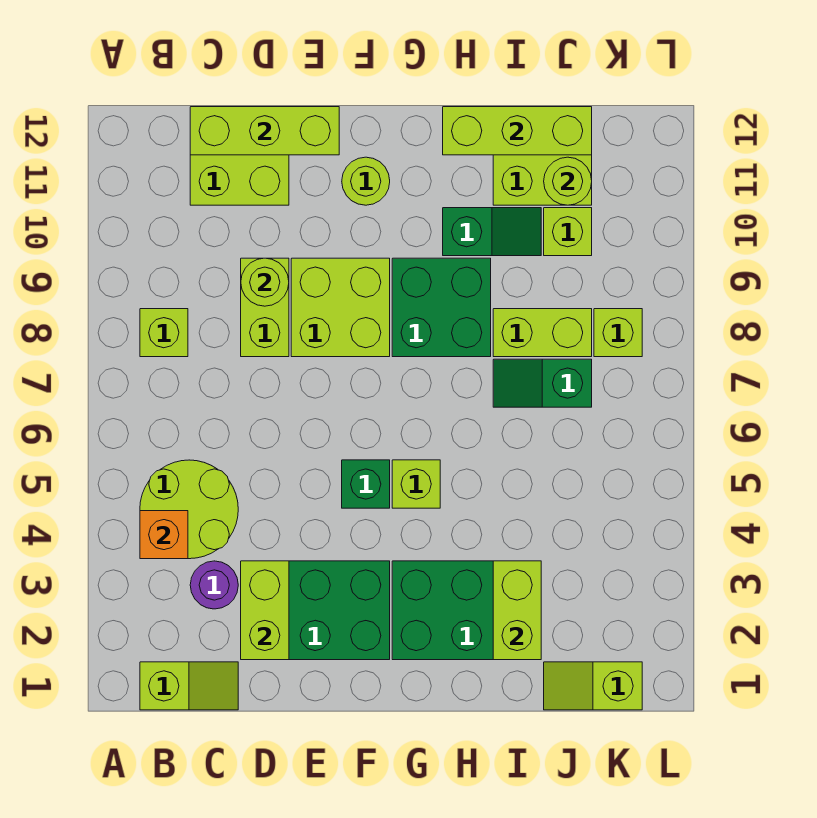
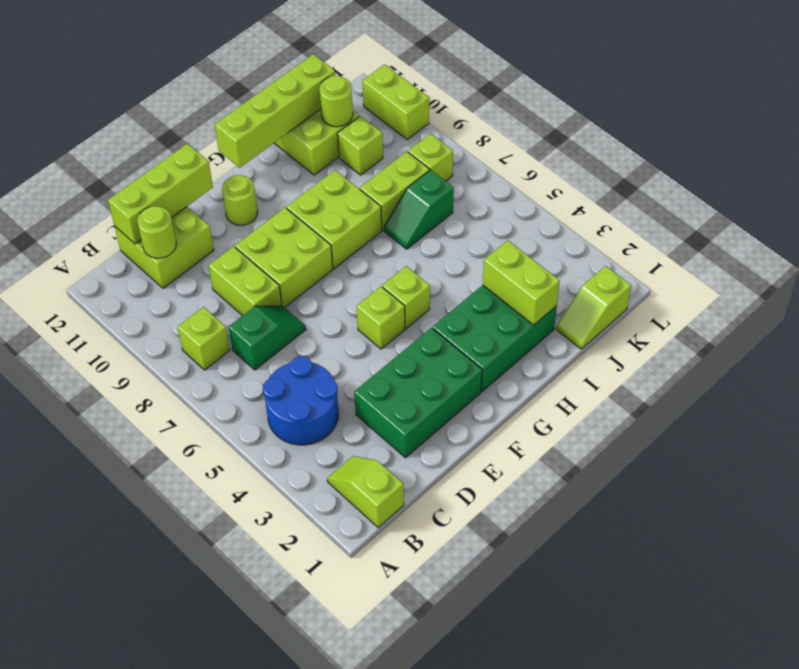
lime slope B1:C1 level 1 top B -> lime slope B1:B2 level 1 top 1
lime round brick B4:C5 level 1 -> blue round brick B4:C5 level 1
orange brick B4 level 2 -> none
purple round brick C3 level 1 -> none
lime brick D2:D3 level 2 -> lime brick L10:L11 level 1
lime round brick D9 level 2 -> lime round brick C11 level 2
green brick F5 level 1 -> lime brick F5 level 1
green brick G8:H9 level 1 -> lime brick G8:H9 level 1
green slope H10:I10 level 1 top H -> green slope C7:D7 level 1 top C
lime brick H12:J12 level 2 -> lime brick G12:J12 level 2

